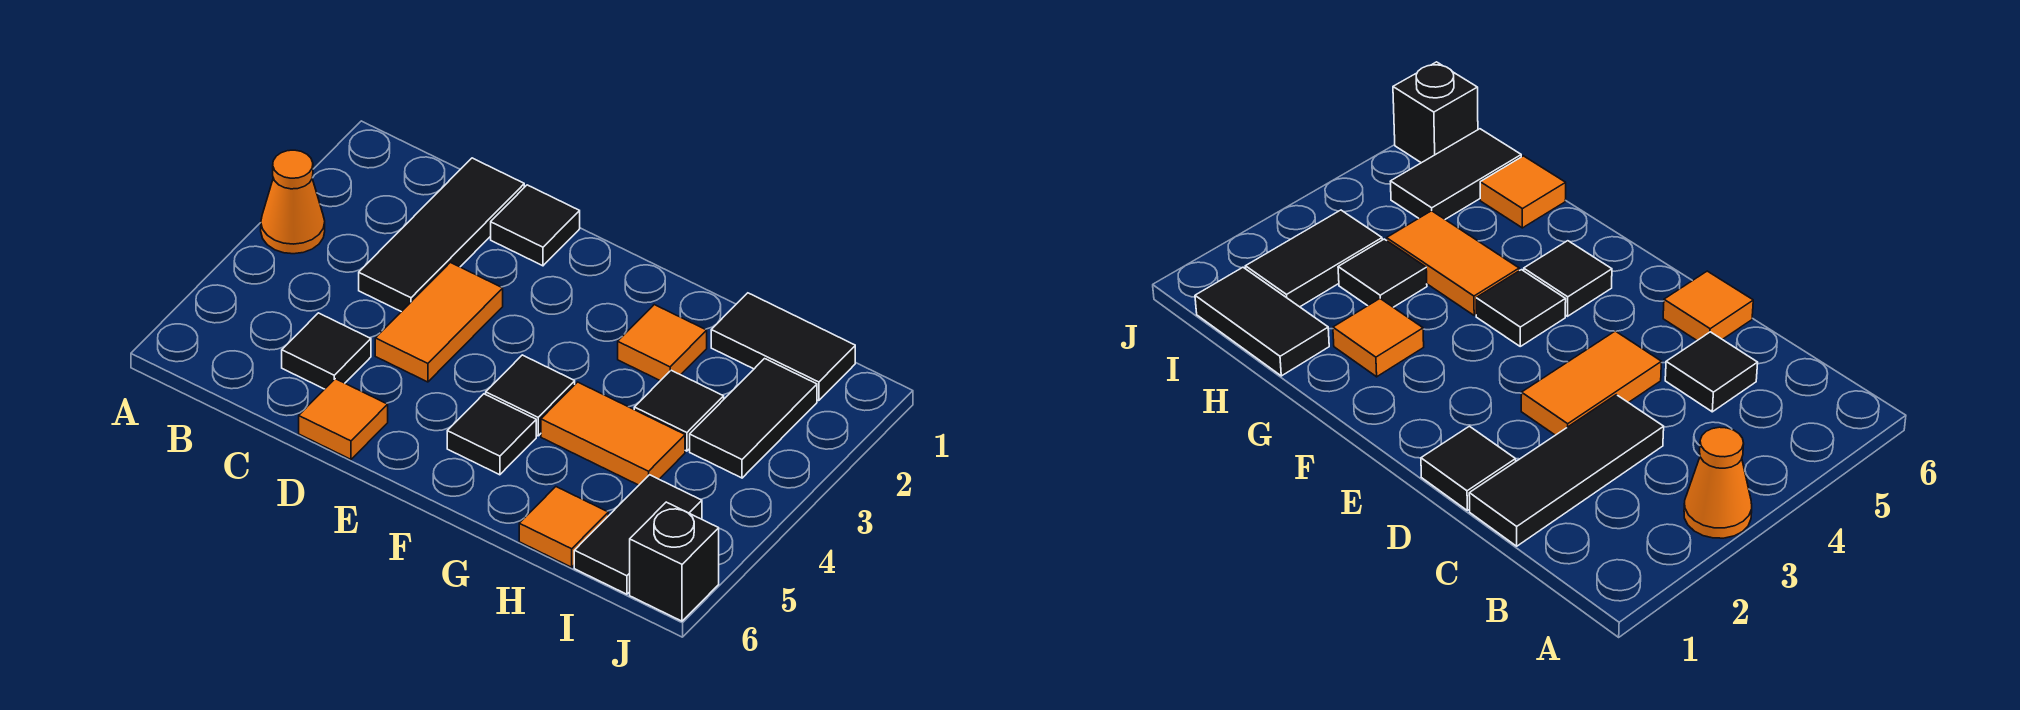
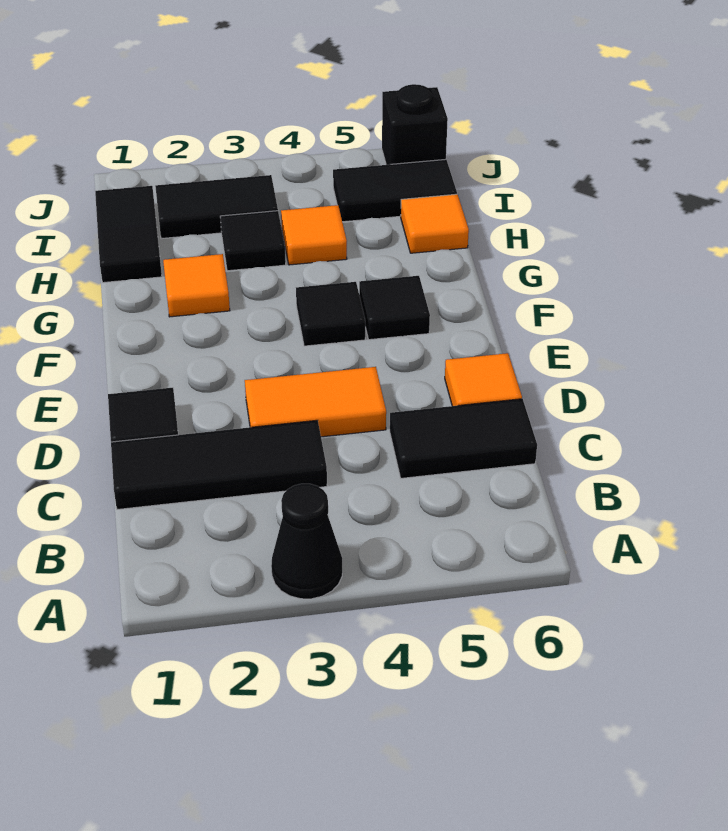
orange cone A3 level 1 -> black cone A3 level 1
black tile C5 level 1 -> black tile C5:C6 level 1
orange tile G4:H4 level 1 -> orange tile H4 level 1

